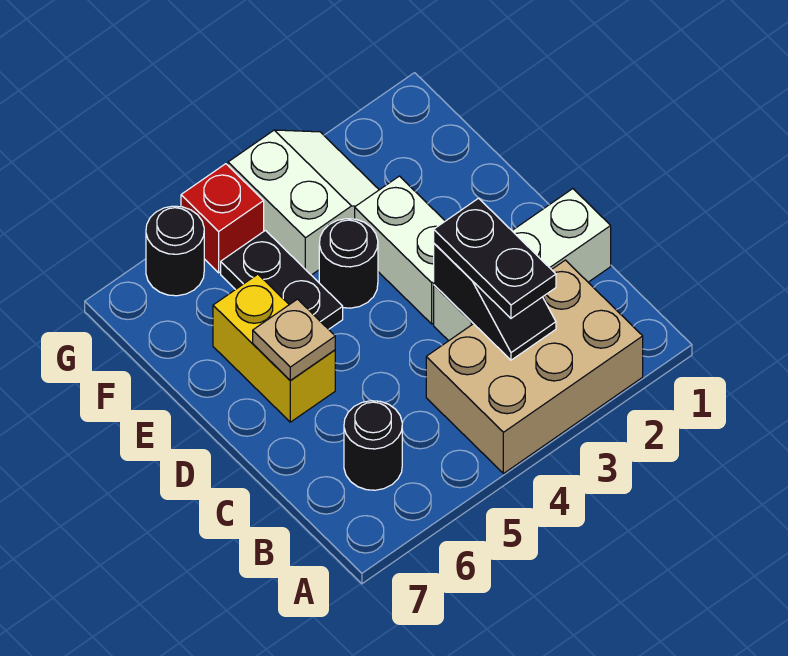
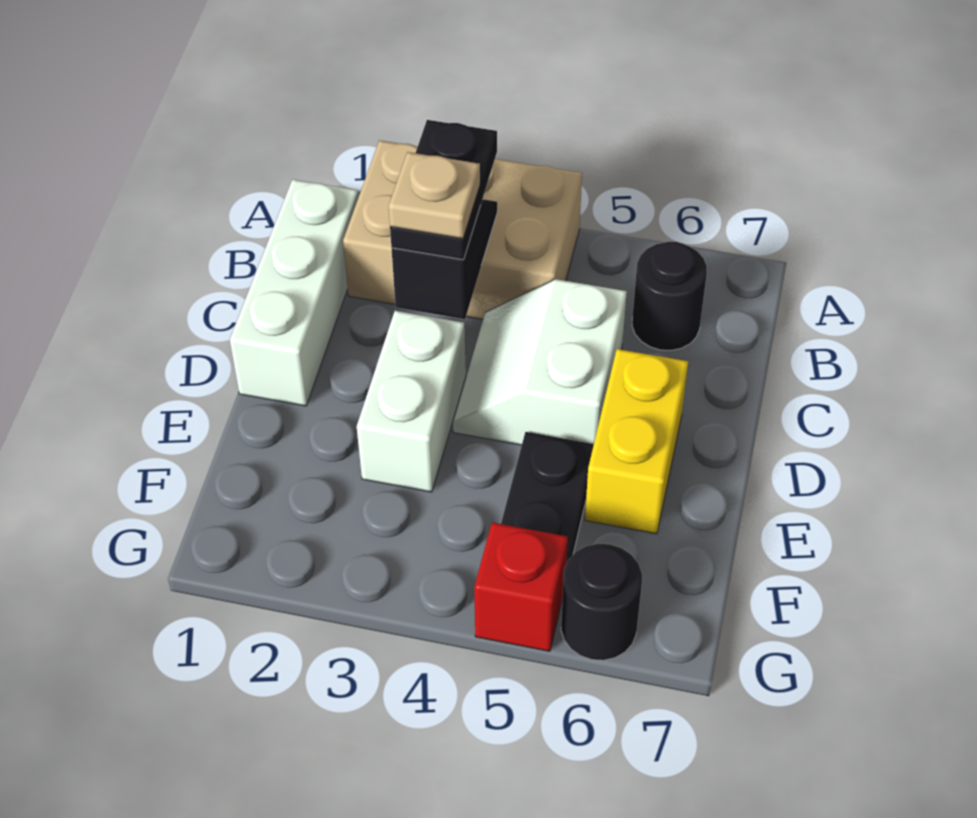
white brick C1:C3 level 1 -> white brick B1:D1 level 1
tan plate D6 level 2 -> tan plate C3 level 4
black round brick E4 level 1 -> none
white slope F3:G4 level 1 top 4 -> white slope C4:D5 level 1 top 5

